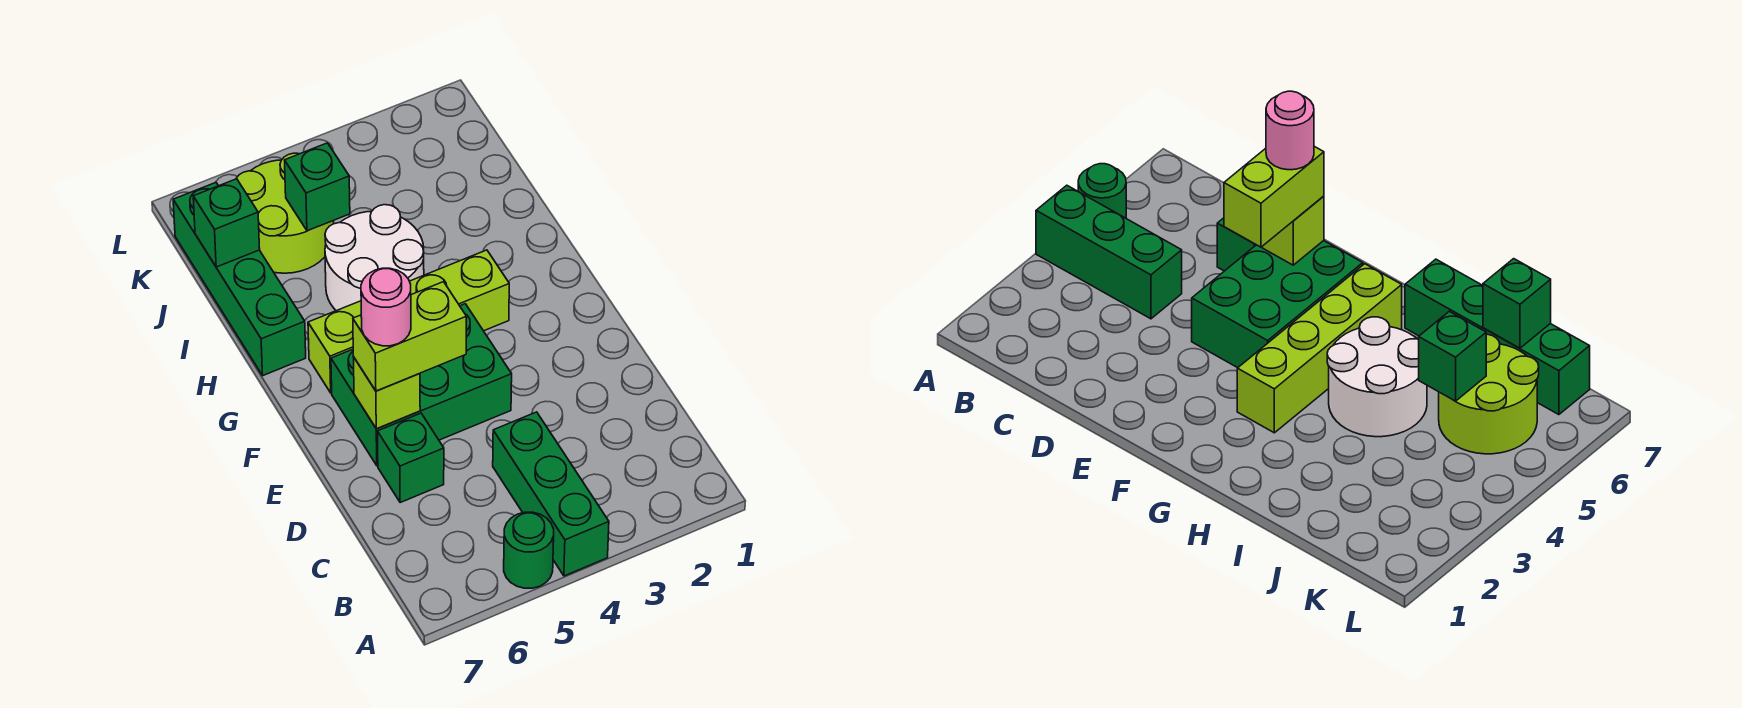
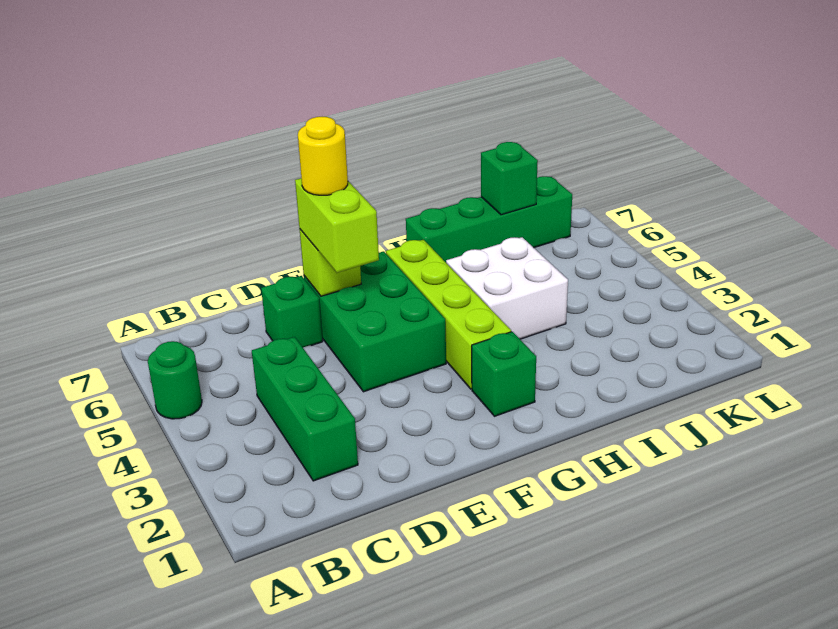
green brick A4:C4 level 1 -> green brick C2:C4 level 1
pink round brick E6 level 4 -> yellow round brick E6 level 4
white round brick H4:I5 level 1 -> white brick H4:I5 level 1
lime round brick J5:K6 level 1 -> none
green brick J5 level 2 -> green brick G2 level 1

